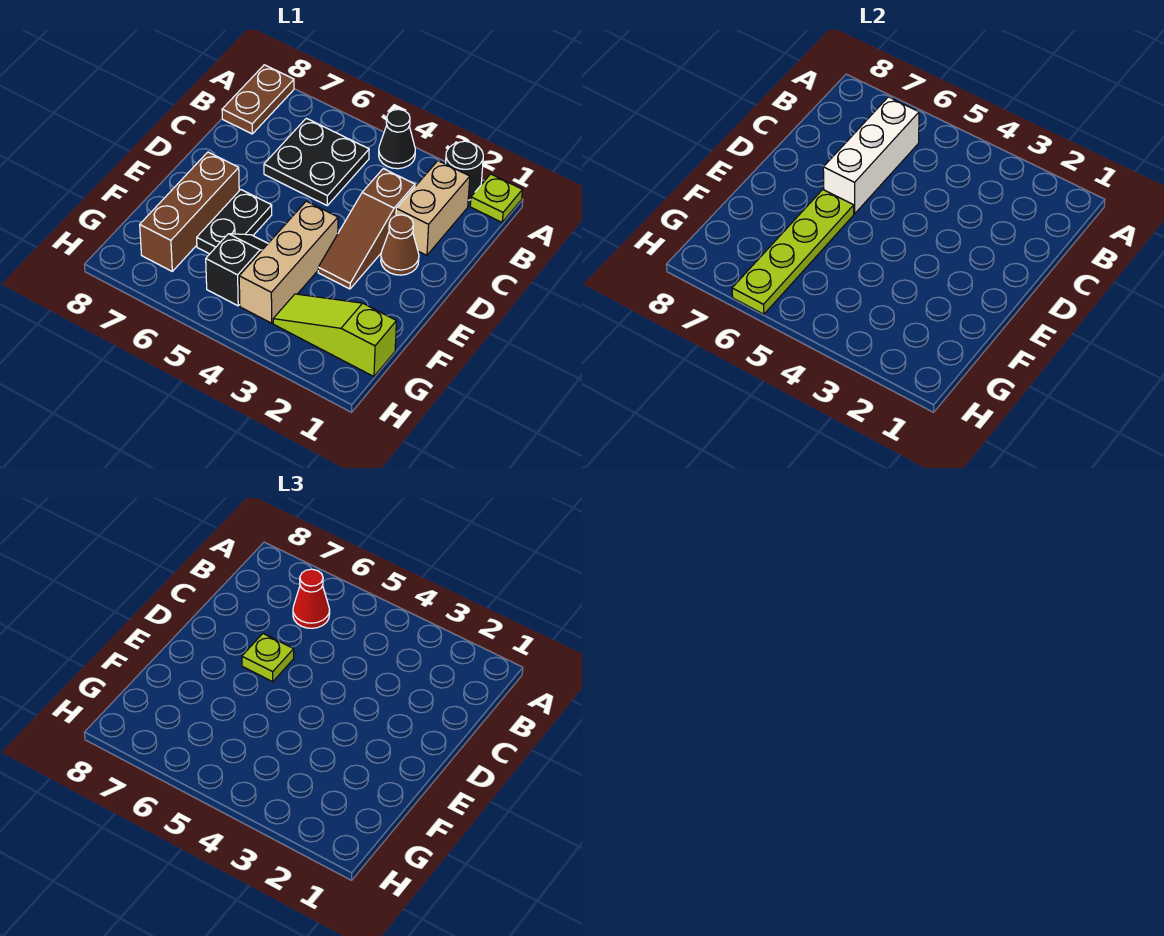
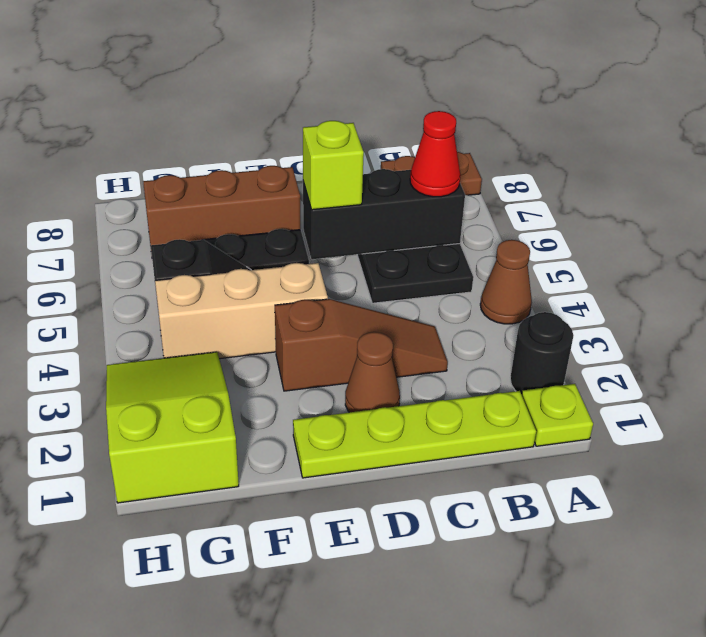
black cone A4 level 1 -> brown cone A4 level 1
tan brick B2:C2 level 1 -> none
white brick B6:D6 level 2 -> black brick B6:D6 level 2
brown slope C3:E3 level 1 top C -> brown slope C3:E3 level 1 top E
lime plate D6 level 3 -> lime brick D6 level 3
lime plate E6:H6 level 2 -> lime plate B1:E1 level 1
lime slope G1:G3 level 1 top 1 -> lime slope G1:H3 level 1 top 1

